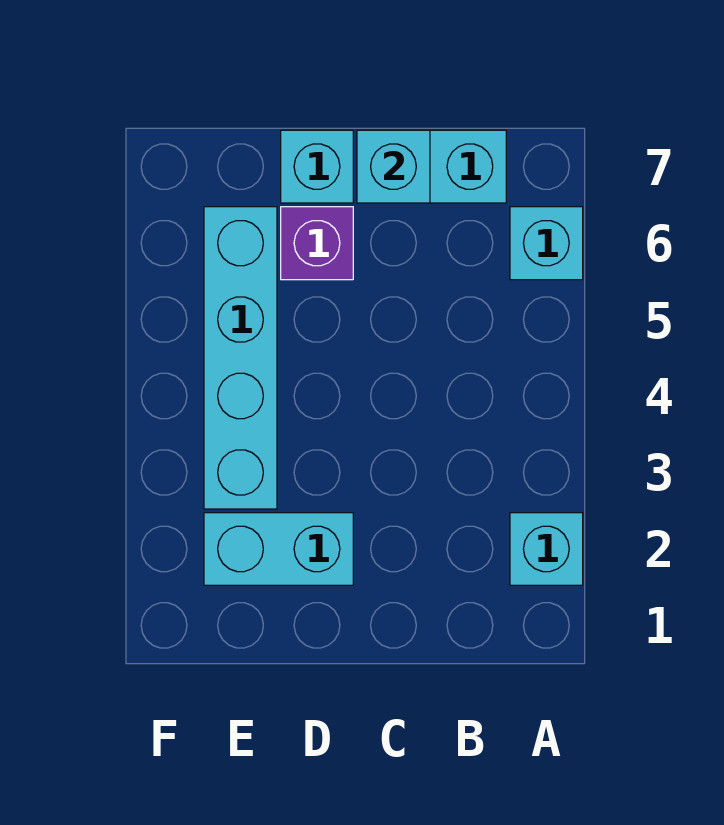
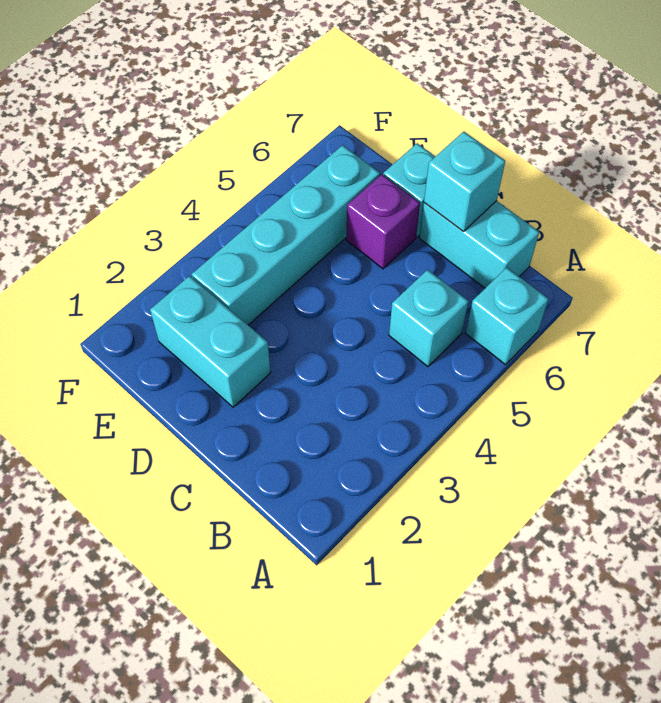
cyan brick A2 level 1 -> cyan brick B5 level 1

